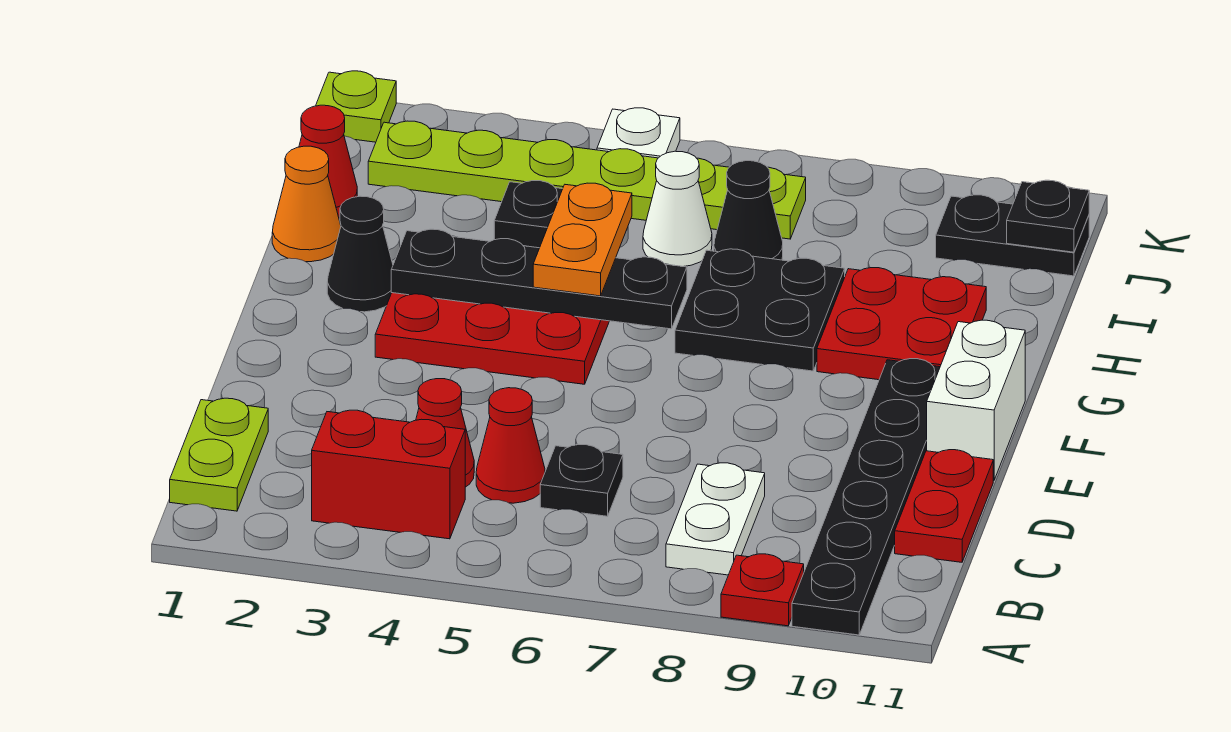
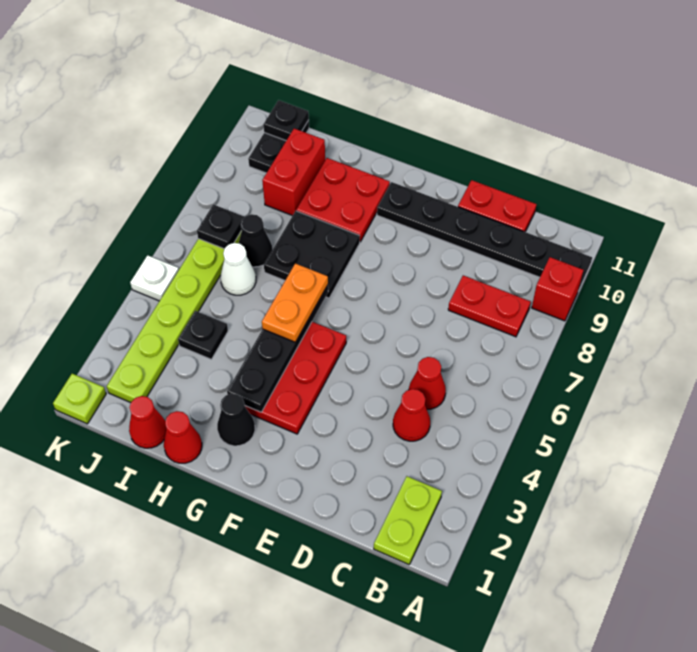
red plate A9 level 1 -> red brick A9 level 1
lime plate B1:C1 level 1 -> lime plate B1:B2 level 1
red brick B3:B4 level 1 -> red brick I9:I10 level 1
white plate B8:C8 level 1 -> red plate B8:C8 level 1
black plate C6 level 1 -> black plate J7 level 2
white brick E11:F11 level 1 -> none
orange plate G5:H5 level 3 -> orange plate G5:G6 level 3
orange cone H1 level 1 -> red cone H1 level 1

